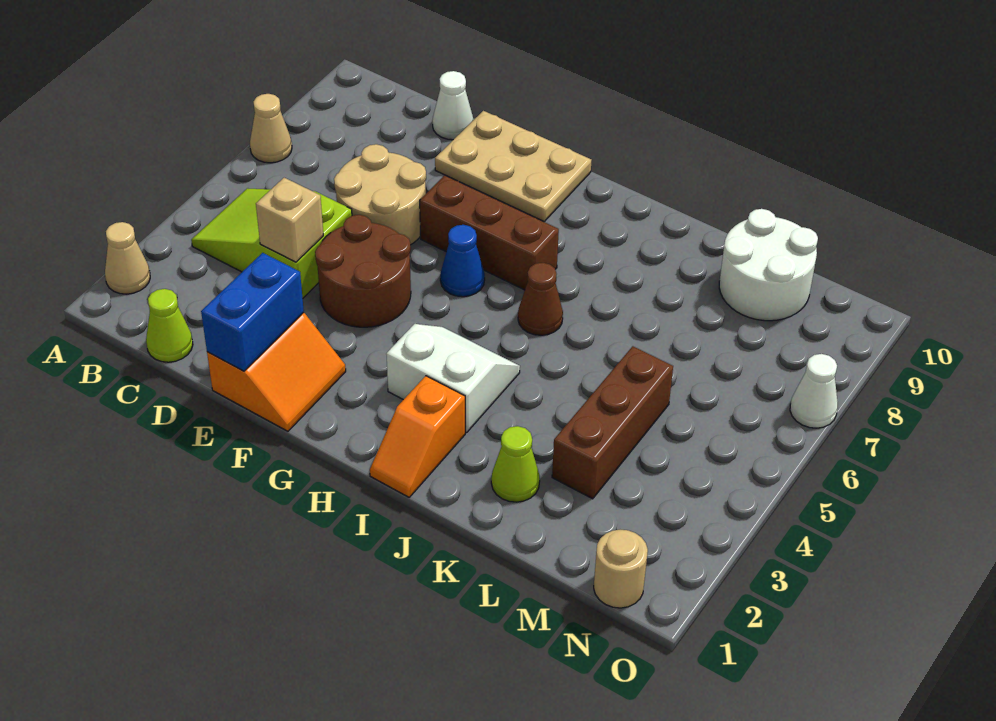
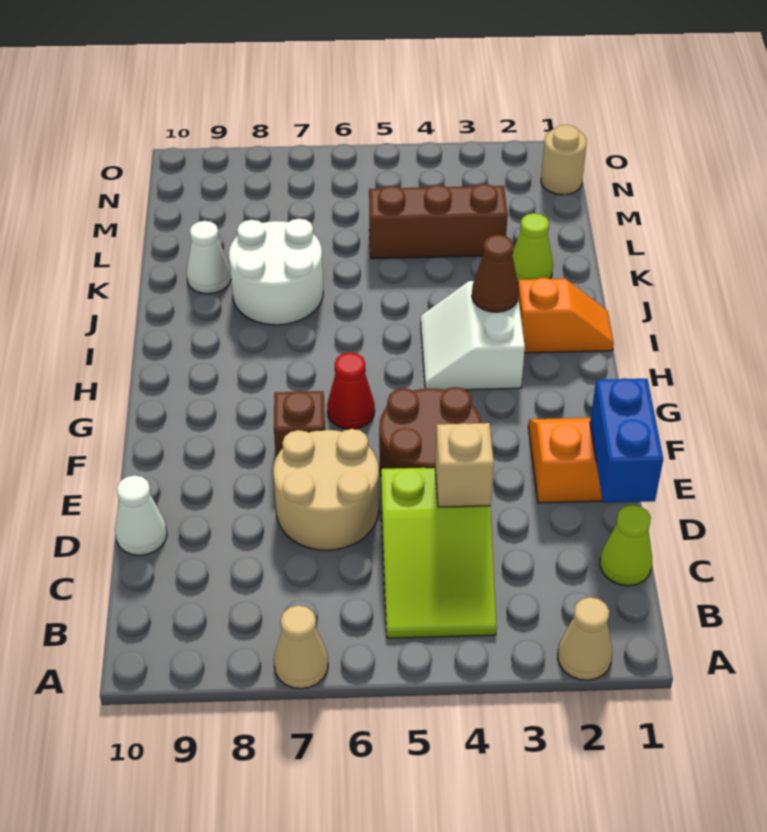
blue brick E1:E2 level 2 -> blue brick D1:E1 level 2
tan plate E9:G10 level 1 -> none
brown brick F7:H7 level 1 -> brown brick F7 level 1
blue cone G6 level 1 -> red cone G6 level 1
brown cone I6 level 1 -> brown cone I3 level 2
white round brick L9:M10 level 1 -> white round brick J7:K8 level 1
white cone O7 level 1 -> white cone K9 level 1

